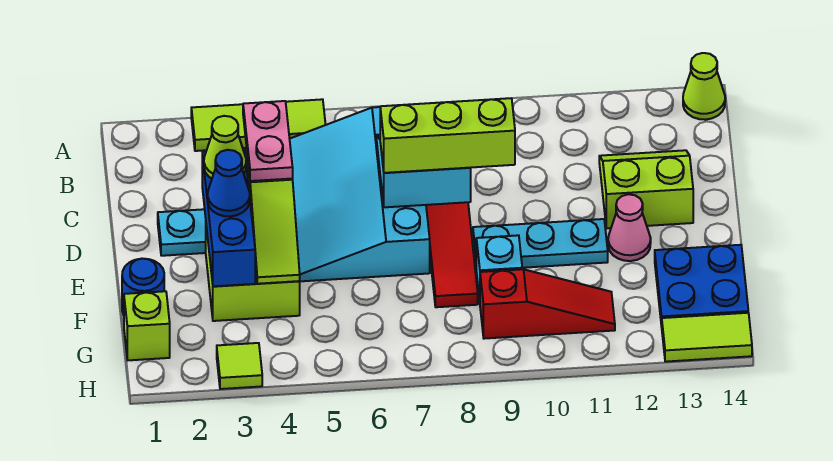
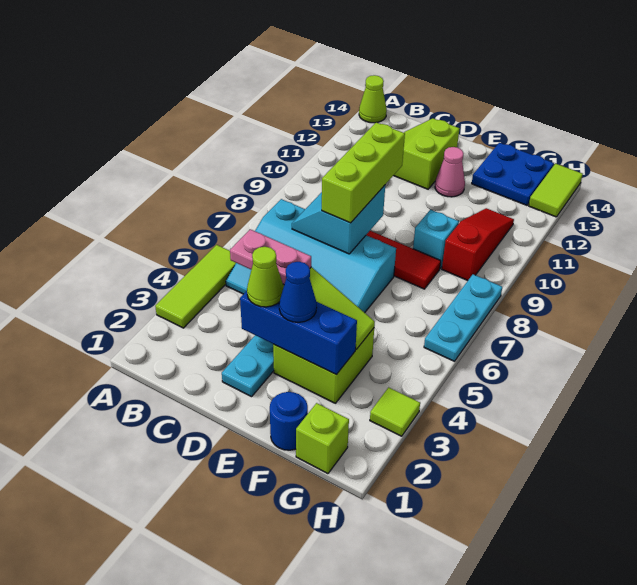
cyan plate E9:E11 level 1 -> cyan plate H6:H8 level 1

